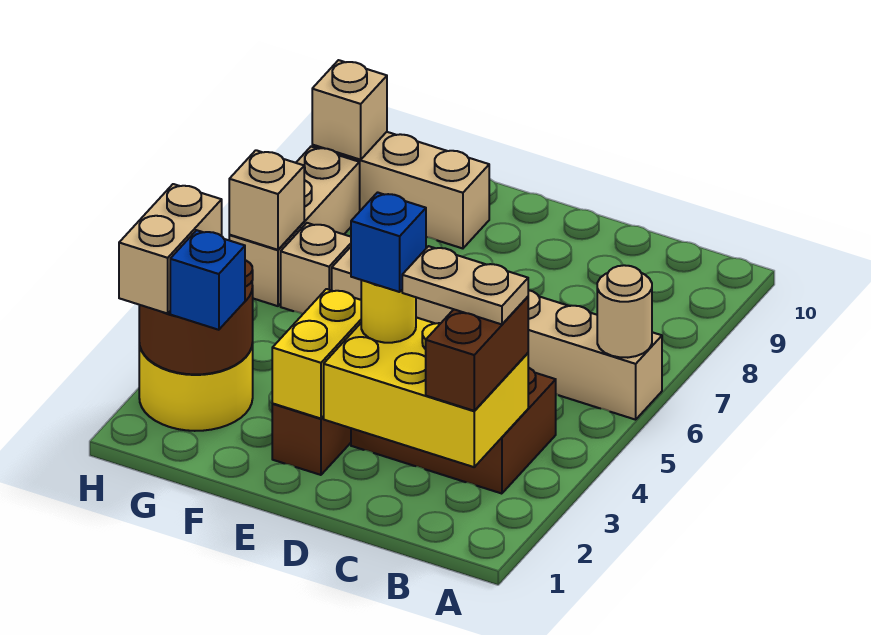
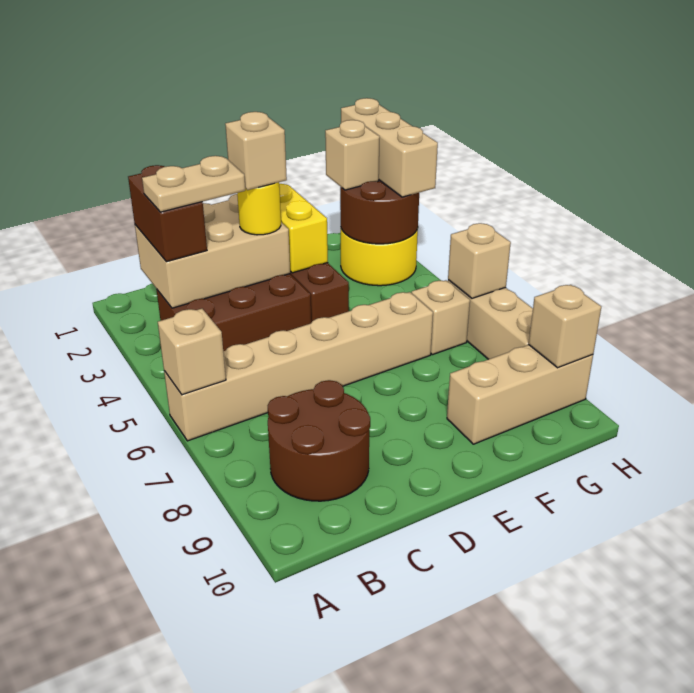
tan round brick A6 level 2 -> tan brick A6 level 2
yellow brick B2:D3 level 2 -> tan brick B2:D3 level 2
none -> brown round brick B8:C9 level 1
blue brick D3 level 4 -> tan brick D3 level 4
blue brick G2 level 3 -> tan brick G2 level 3
tan brick H2:H3 level 3 -> tan brick H1:H3 level 3

